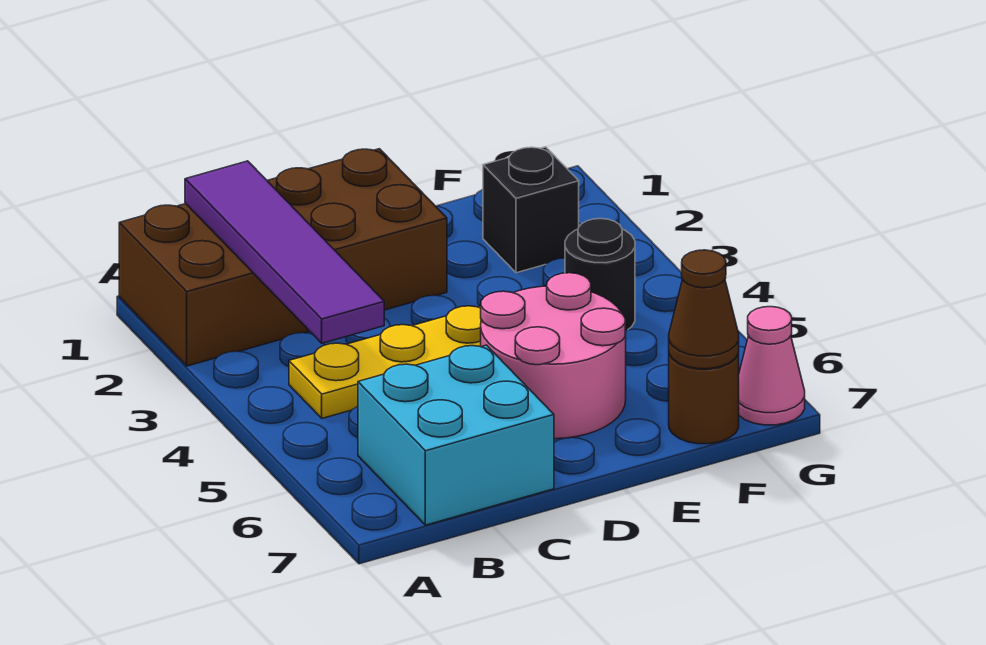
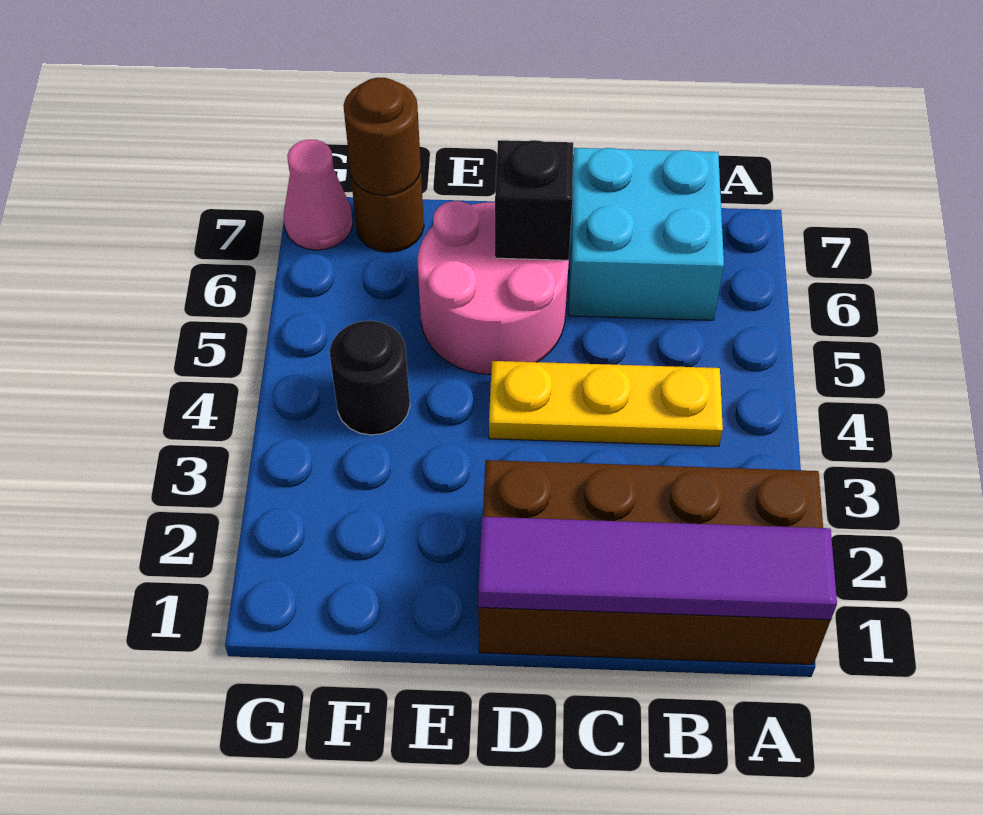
purple tile B1:B4 level 2 -> purple tile A1:D1 level 2
black brick F2 level 1 -> black brick D6 level 2
brown cone F7 level 2 -> brown round brick F7 level 2

